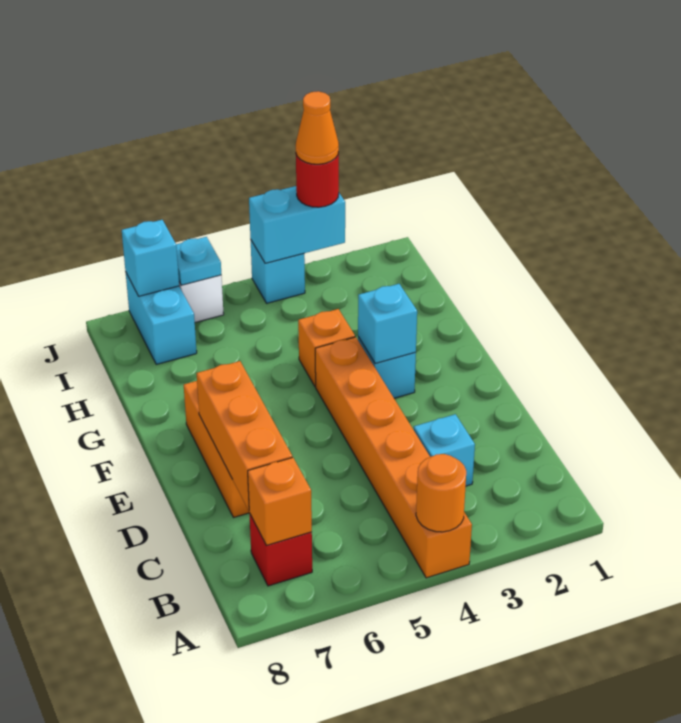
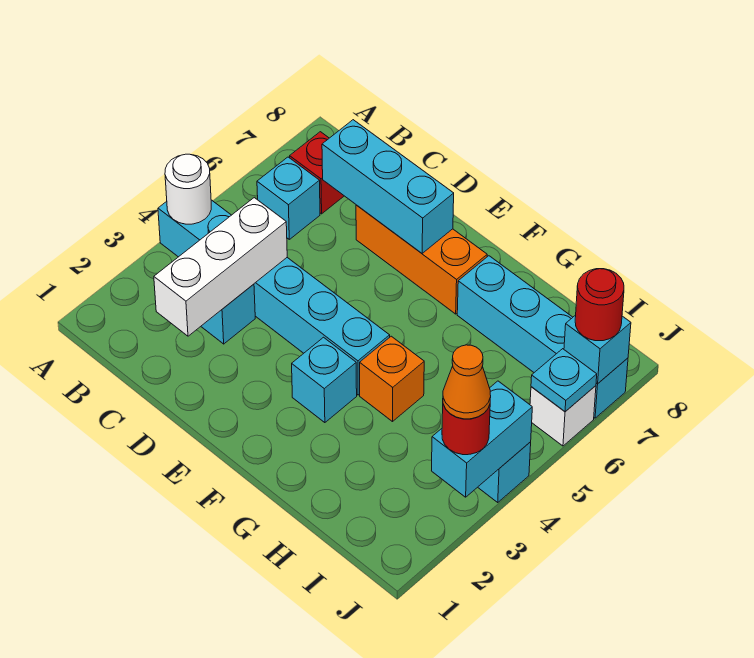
orange brick A4:F4 level 1 -> cyan brick A4:F4 level 1
orange round brick A4 level 2 -> white round brick A4 level 2
orange brick B7 level 2 -> none
none -> white brick C2:C4 level 2
orange brick C7:E7 level 2 -> cyan brick C7:E7 level 2
cyan brick F3 level 2 -> cyan brick B6 level 1
cyan brick I7:J7 level 1 -> cyan brick G7:J7 level 1
none -> red round brick J7 level 3

